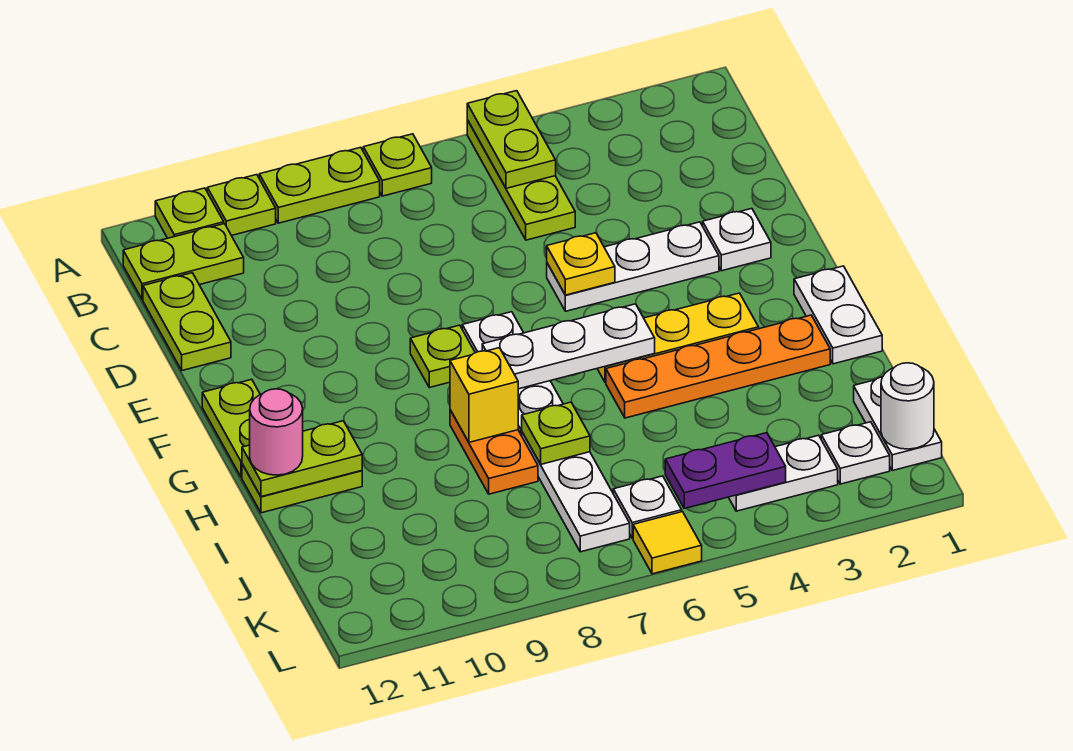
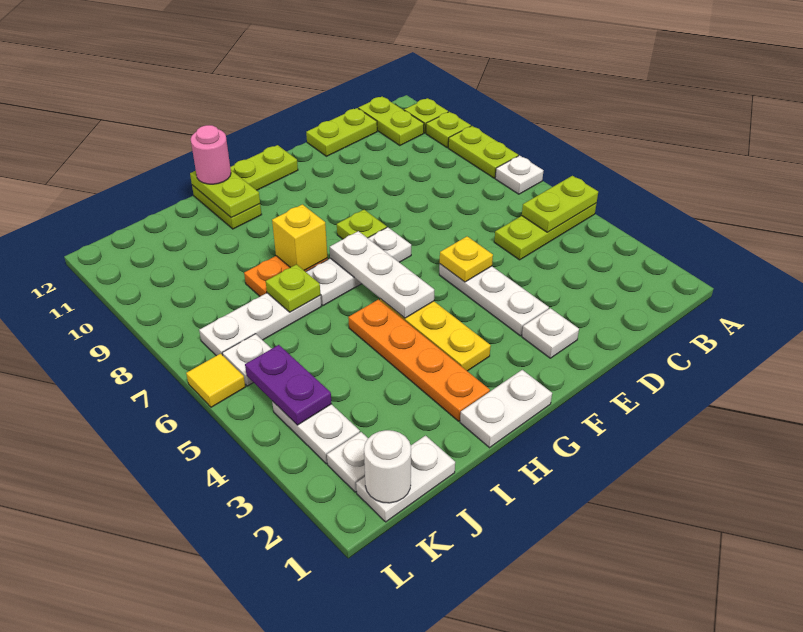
lime plate A7 level 1 -> white plate A7 level 1

